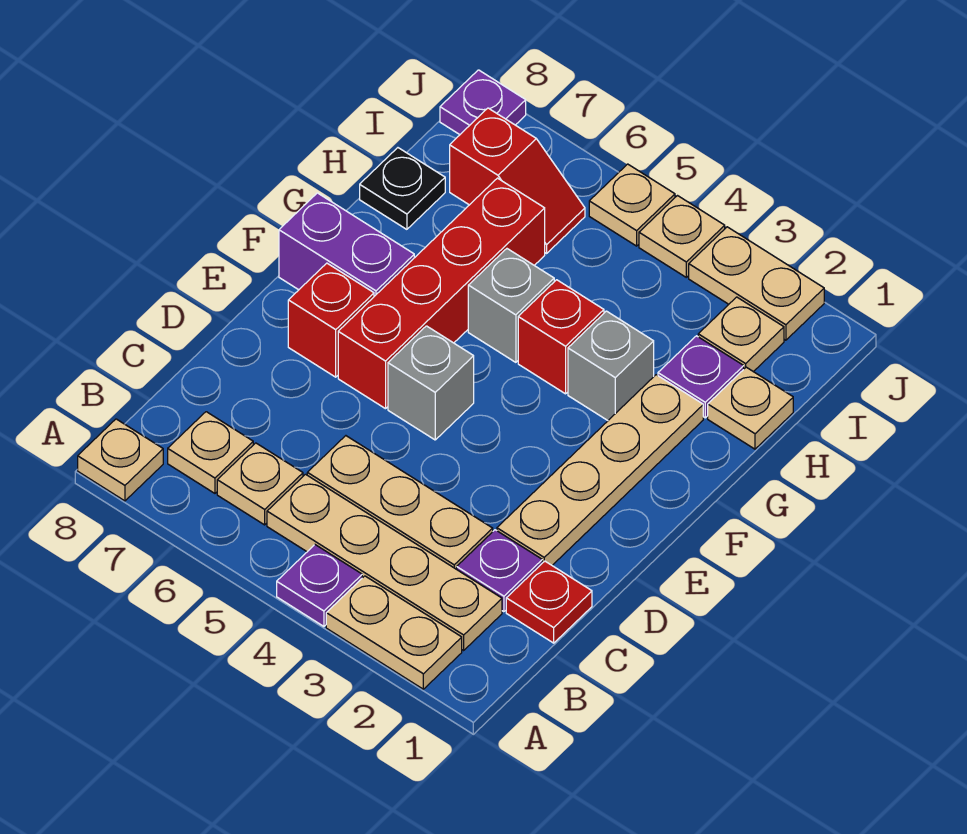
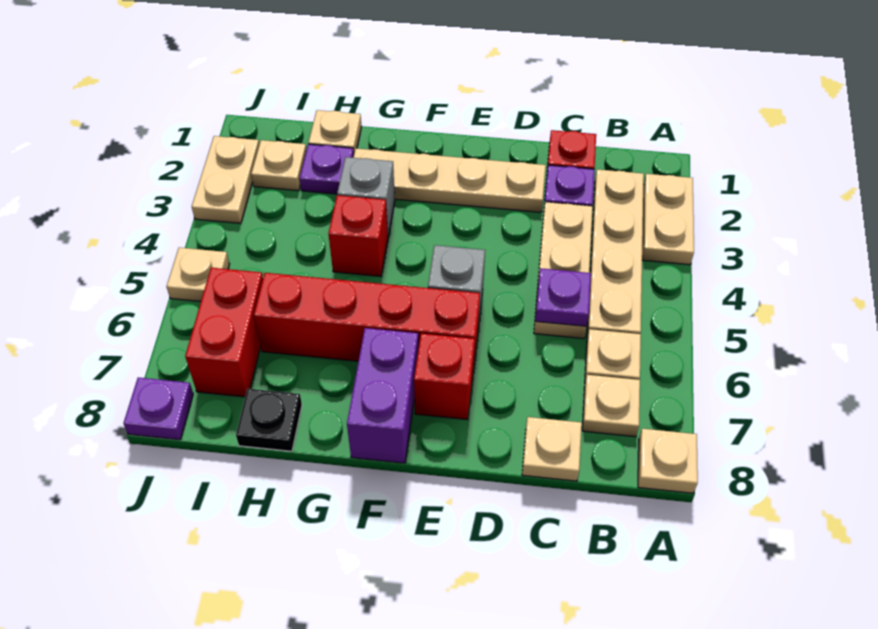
purple plate A4 level 1 -> purple plate C5 level 2
grey brick G5 level 1 -> none
red slope I6:I7 level 1 top 7 -> red brick I6:I7 level 1
tan plate J4 level 1 -> tan plate C8 level 1

